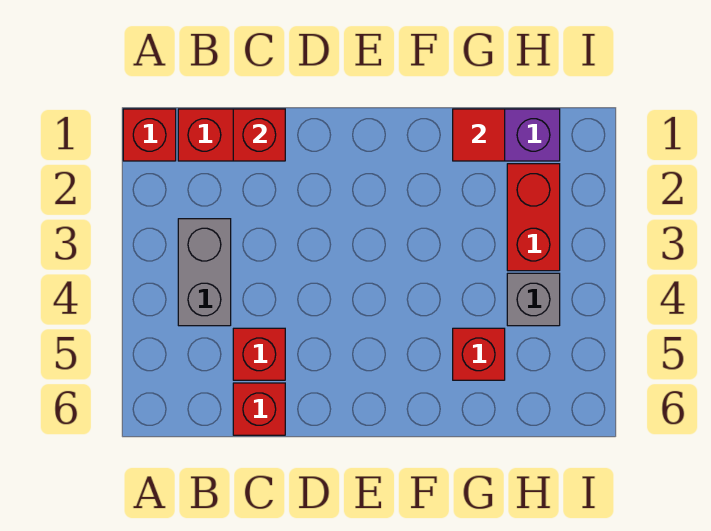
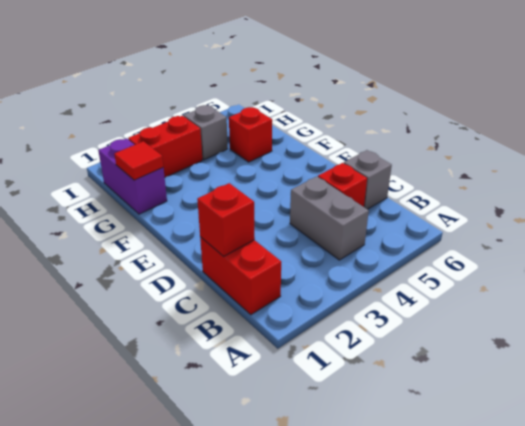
red brick A1 level 1 -> none
grey brick B3:B4 level 1 -> grey brick B4:C4 level 1
red brick C6 level 1 -> grey brick C6 level 1

